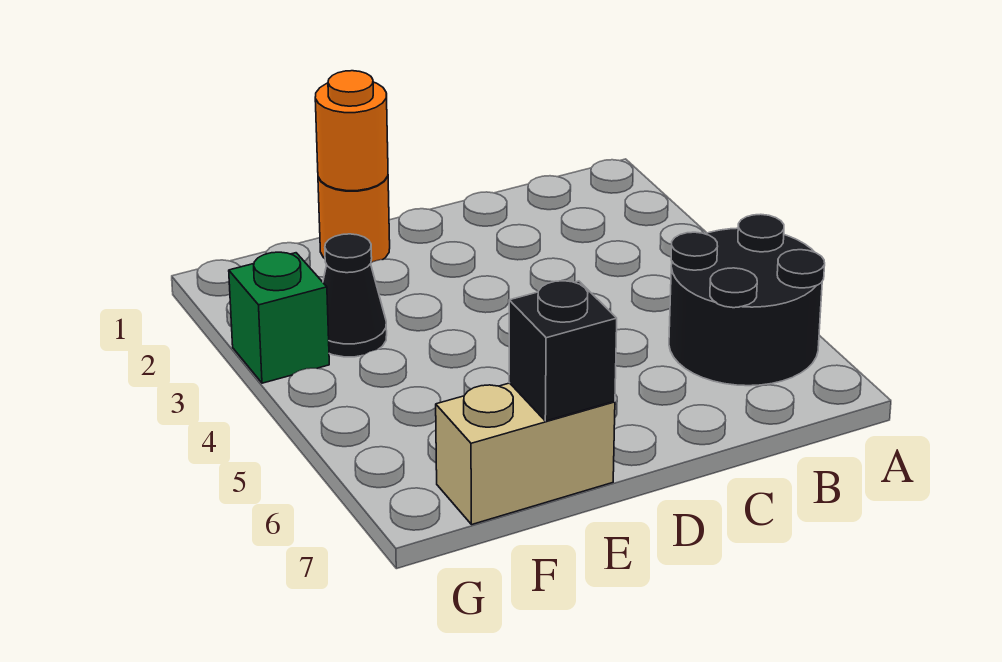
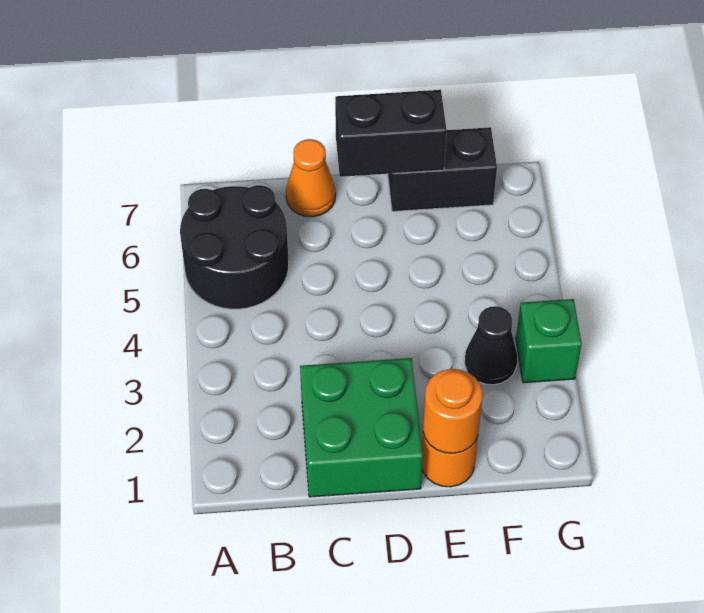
none -> green brick C1:D2 level 1
none -> orange cone C7 level 1
tan brick E7:F7 level 1 -> black brick E7:F7 level 1
black brick E7 level 2 -> black brick D7:E7 level 2

